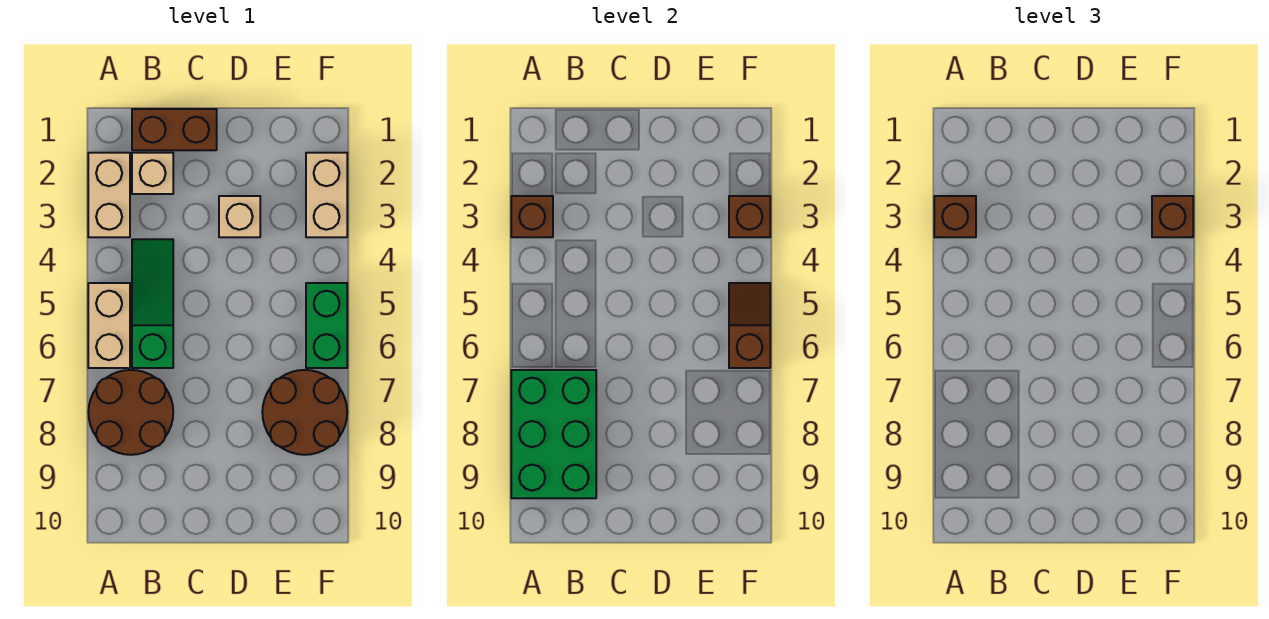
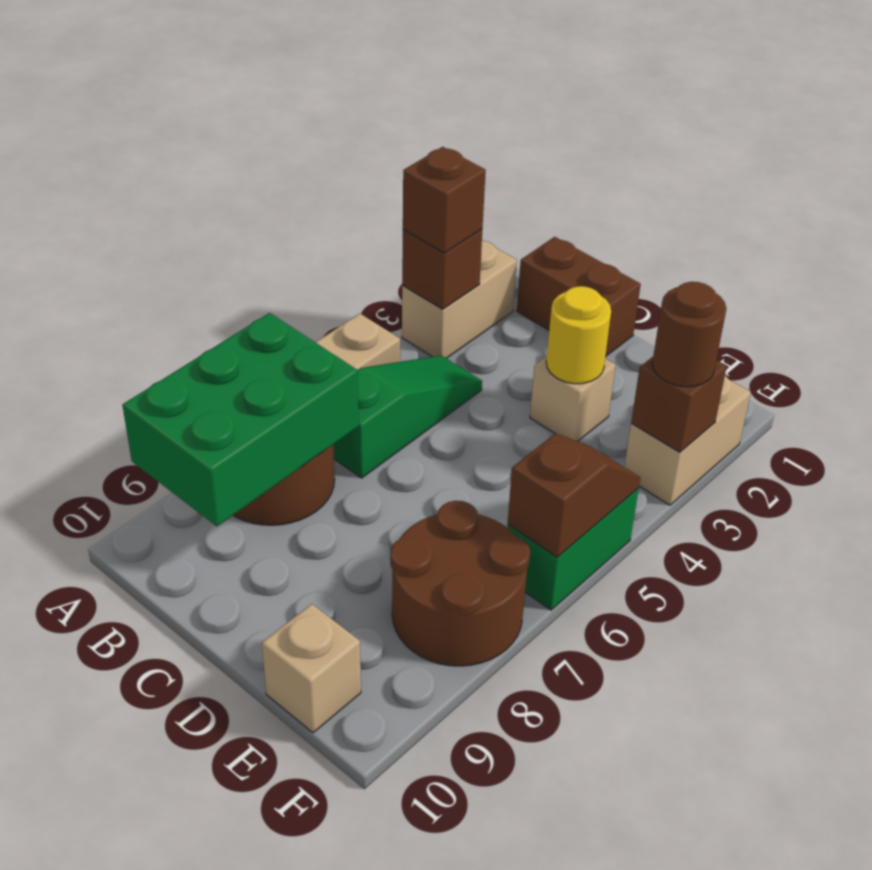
tan brick B2 level 1 -> tan brick E10 level 1
none -> yellow round brick D3 level 2
brown brick F3 level 3 -> brown round brick F3 level 3

